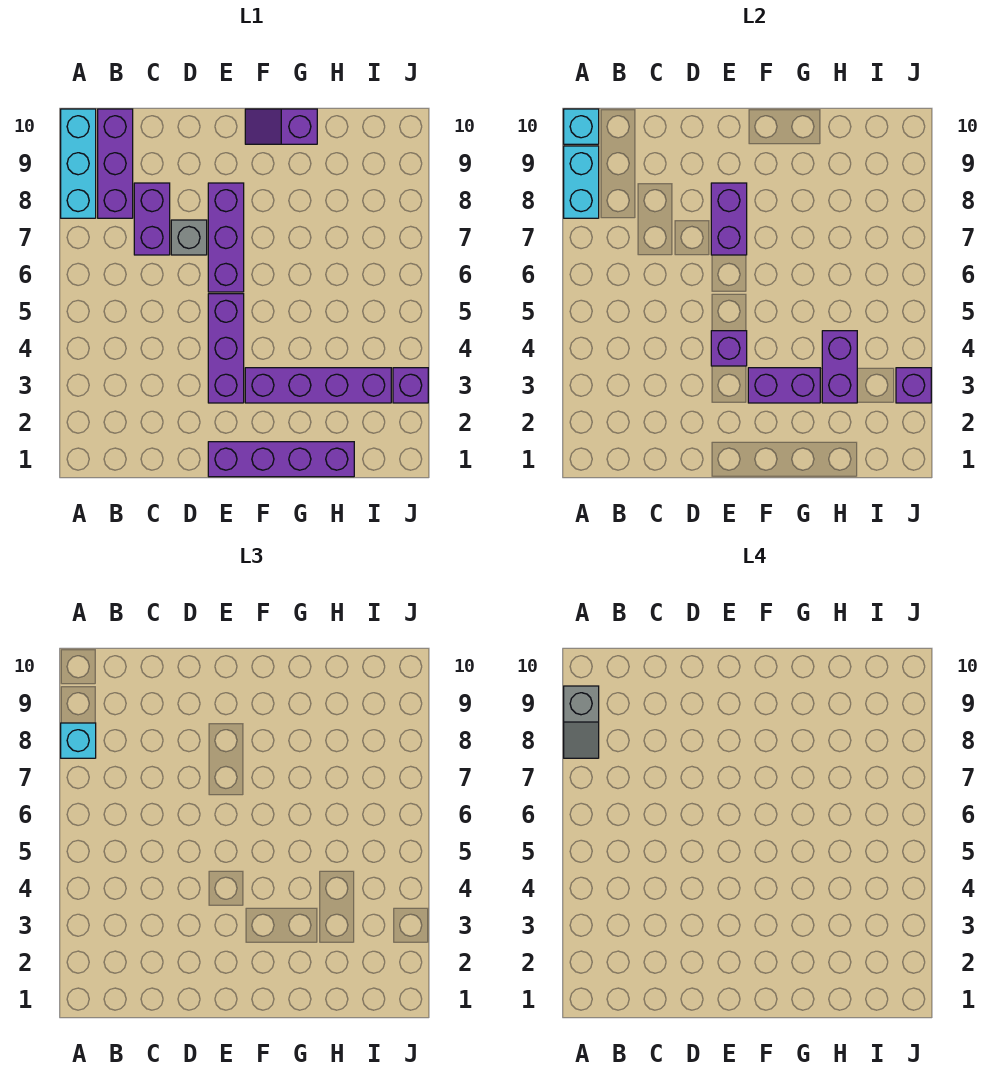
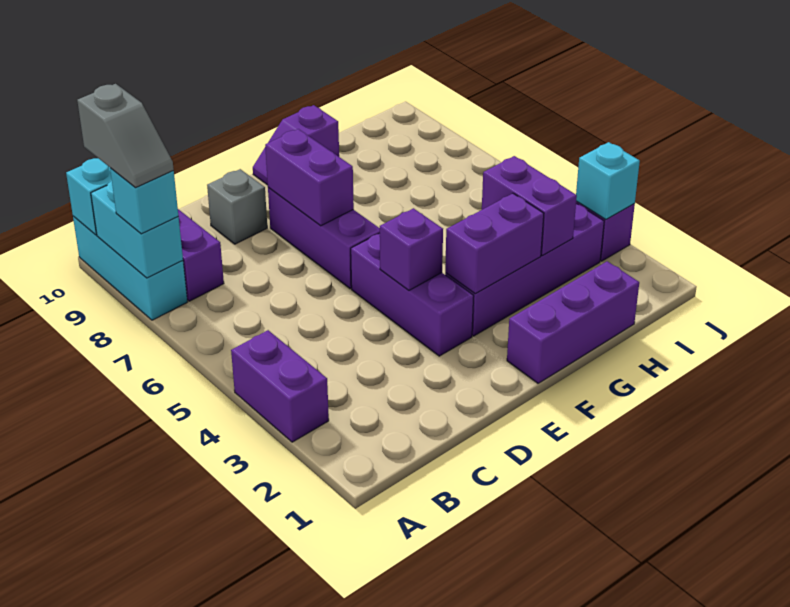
purple brick C7:C8 level 1 -> purple brick A3:A4 level 1
grey brick D7 level 1 -> grey brick D9 level 1
purple brick E1:H1 level 1 -> purple brick F1:H1 level 1
purple brick J3 level 2 -> cyan brick J3 level 2

